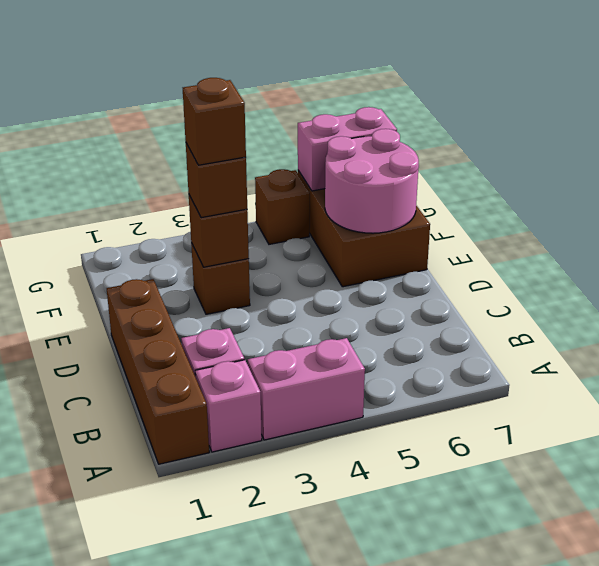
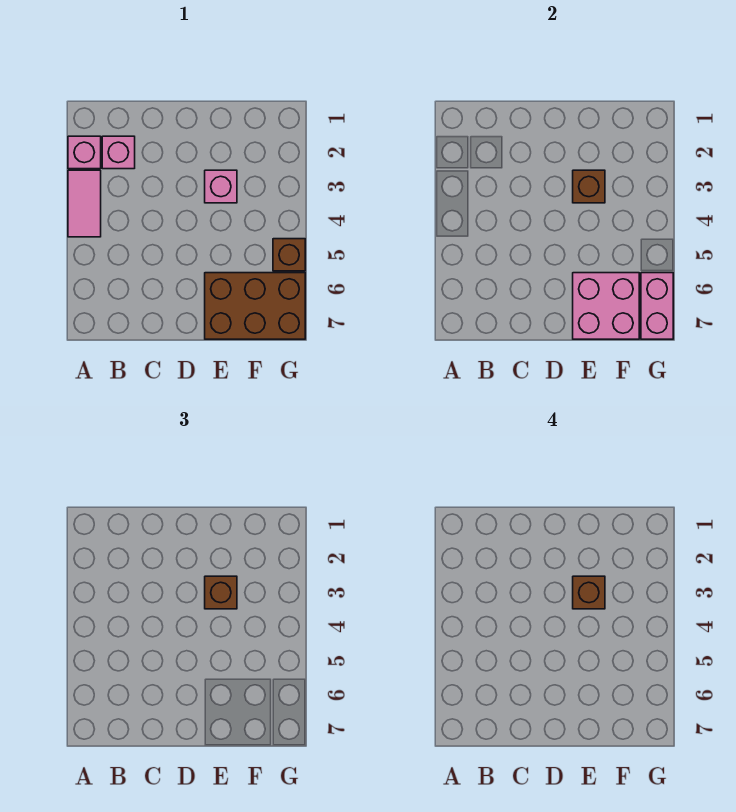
brown brick A1:D1 level 1 -> none
pink brick A3:A4 level 1 -> pink tile A3:A4 level 1
brown brick E3 level 1 -> pink brick E3 level 1
pink round brick E6:F7 level 2 -> pink brick E6:F7 level 2

